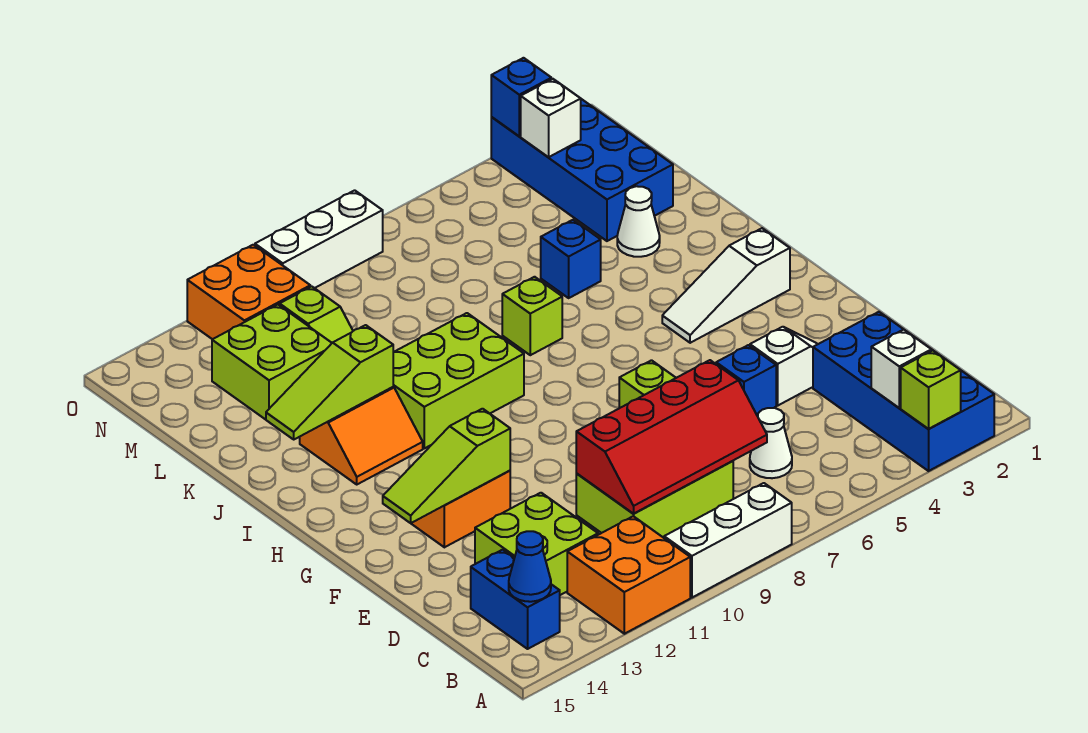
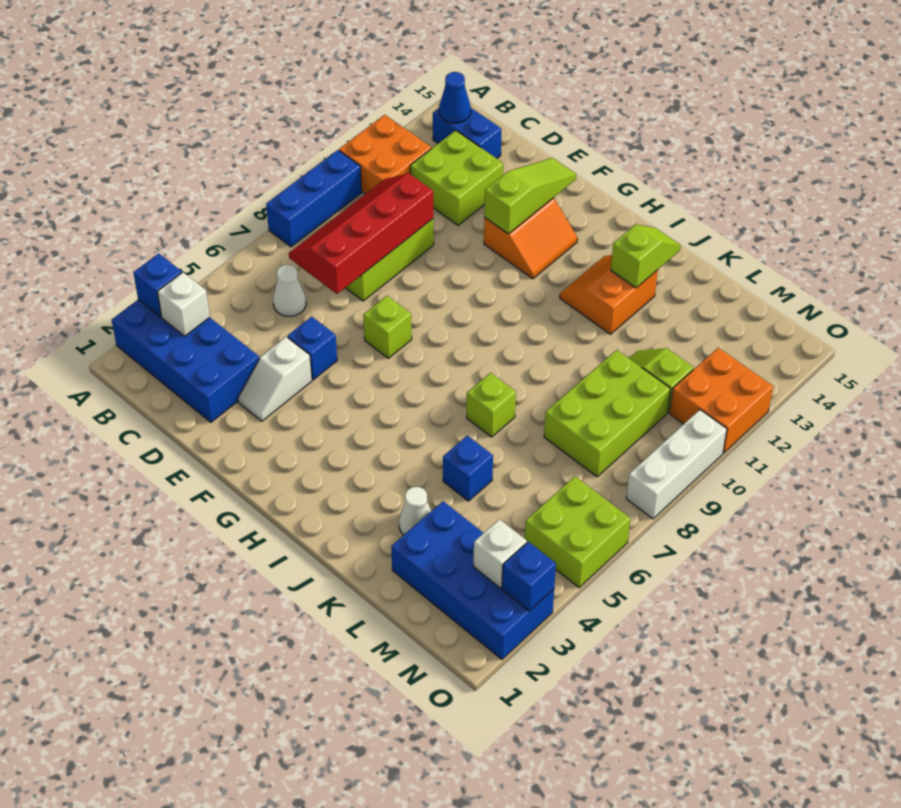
lime brick A3 level 2 -> blue brick A3 level 2
white brick A8:A10 level 1 -> blue brick A8:A10 level 1
white slope H2:H4 level 1 top 2 -> none
lime brick I9:J11 level 1 -> lime brick L8:M10 level 1
lime slope J12:J14 level 2 top 12 -> lime slope J13:J14 level 2 top 13
lime brick L12:M13 level 1 -> lime brick N5:O6 level 1

